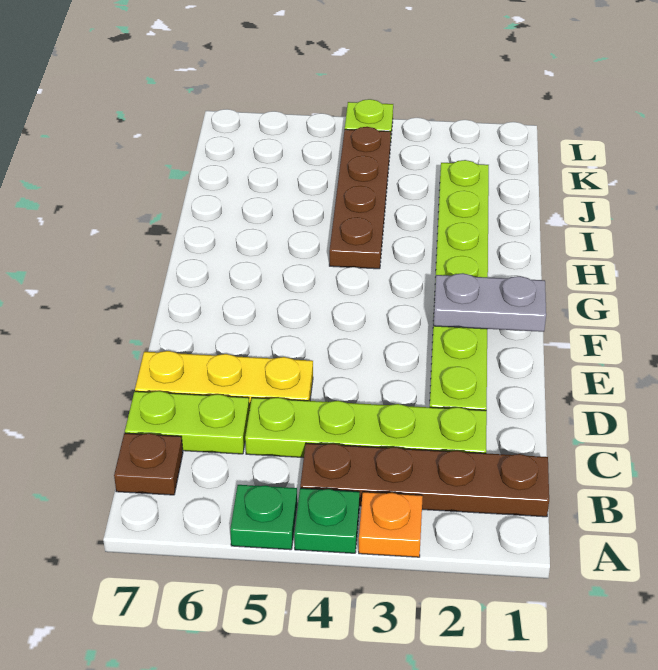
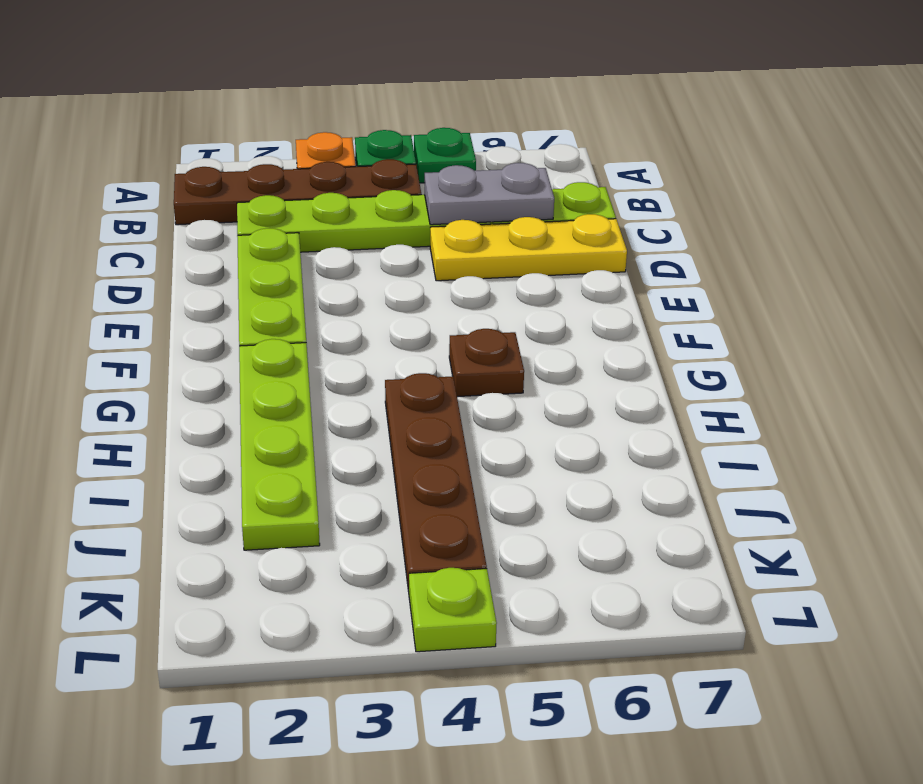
brown plate B7 level 1 -> brown plate G5 level 1
grey plate F1:F2 level 2 -> grey plate C5:C6 level 2

